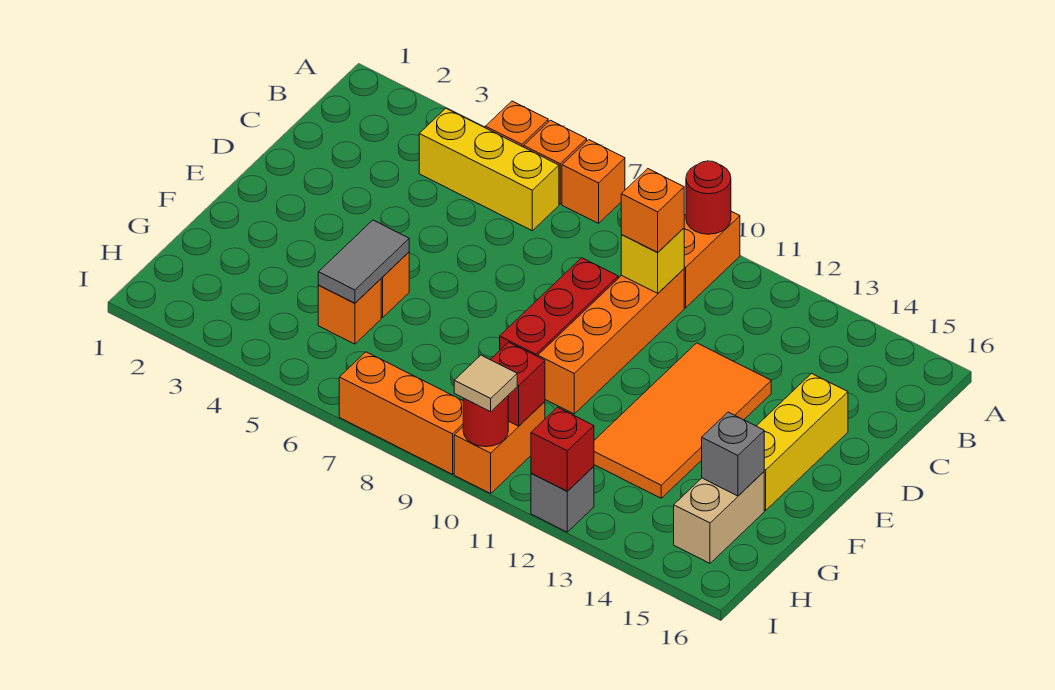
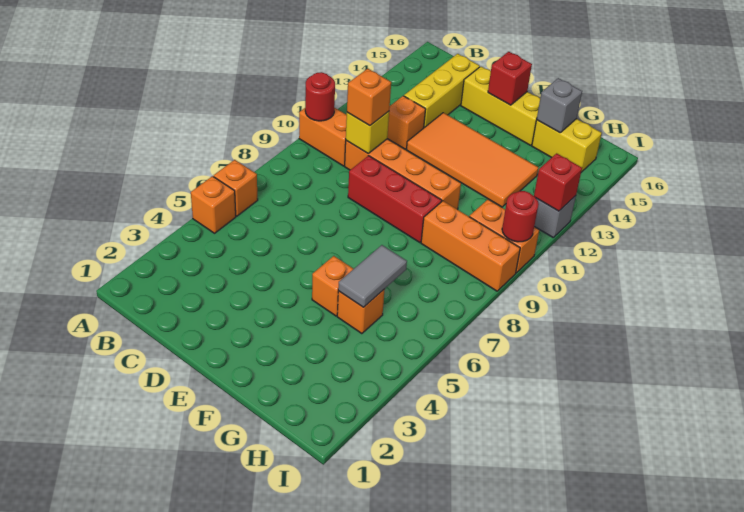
orange brick A7 level 1 -> orange brick C12 level 1
yellow brick B4:B6 level 1 -> yellow brick C13:C15 level 1
grey tile F5:G5 level 2 -> grey tile G5:G6 level 2
tan brick G15:H15 level 1 -> yellow brick G15:H15 level 1
red brick H10 level 2 -> red brick E15 level 2
orange brick I7:I9 level 1 -> orange brick G9:I9 level 1
tan tile I10 level 3 -> none

